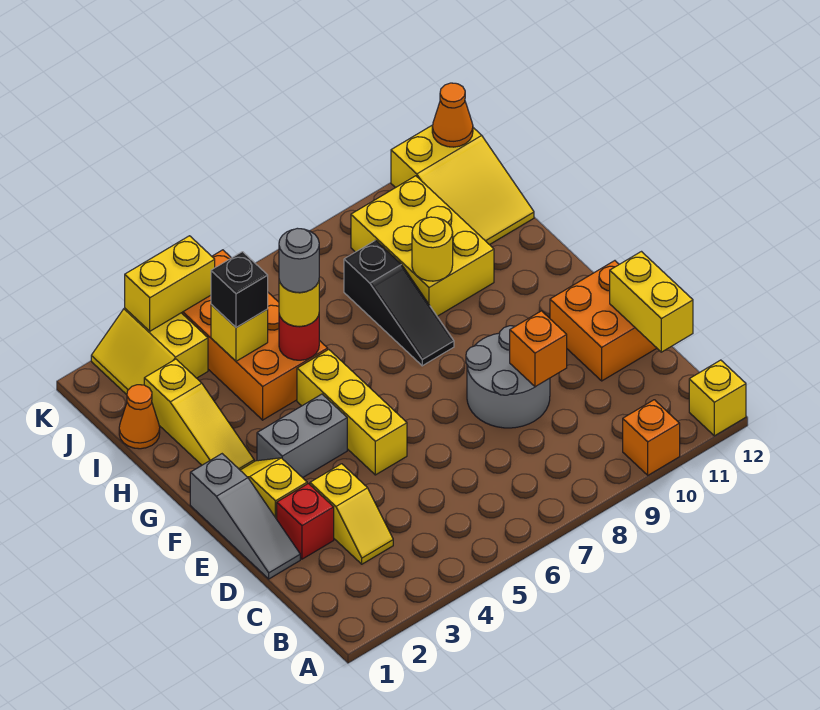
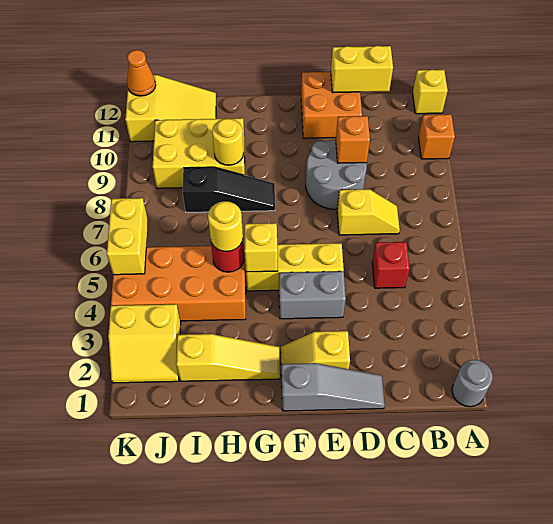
yellow slope C3:D3 level 1 top D -> yellow slope C7:D7 level 1 top D
red brick D2 level 1 -> red brick C5 level 1
grey brick F3:F4 level 1 -> grey brick E4:F4 level 1
grey round brick H5 level 4 -> grey round brick A1 level 1
orange cone I1 level 1 -> none
yellow brick I4 level 2 -> yellow brick G5 level 2
black brick I4 level 3 -> none
yellow brick K3:K4 level 2 -> yellow brick K5:K6 level 2

